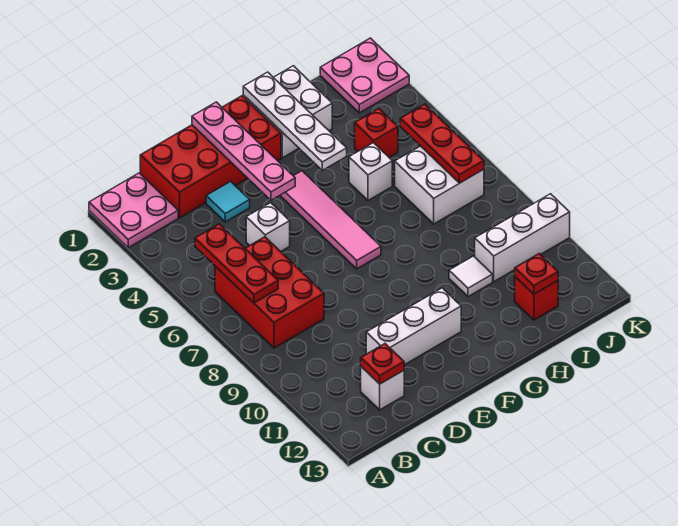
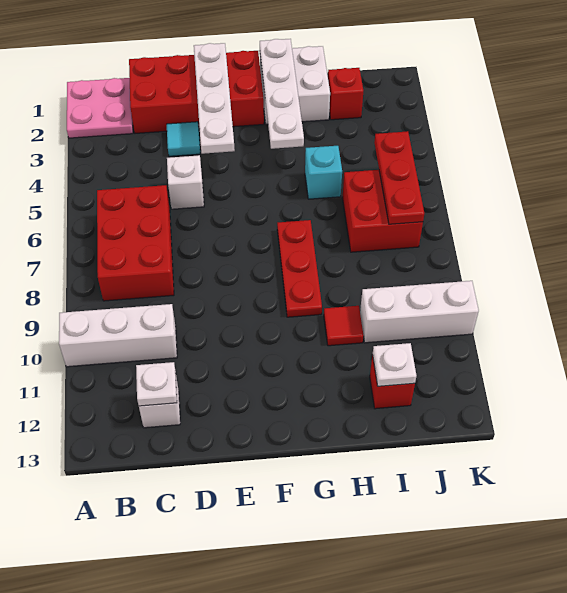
red plate B5:B7 level 2 -> red plate G7:G9 level 1
red plate C12 level 2 -> white plate C12 level 2
white brick D11:F11 level 1 -> white brick A10:C10 level 1
pink plate E1:E4 level 2 -> white plate E1:E4 level 2
pink tile F4:F7 level 1 -> none
white brick H5 level 1 -> cyan brick H5 level 1
white tile H10 level 1 -> red tile H10 level 1
red brick I4 level 1 -> red brick I2 level 1
white brick I6:J7 level 1 -> red brick I6:J7 level 1
red plate I12 level 2 -> white plate I12 level 2
pink plate J1:K2 level 1 -> none

